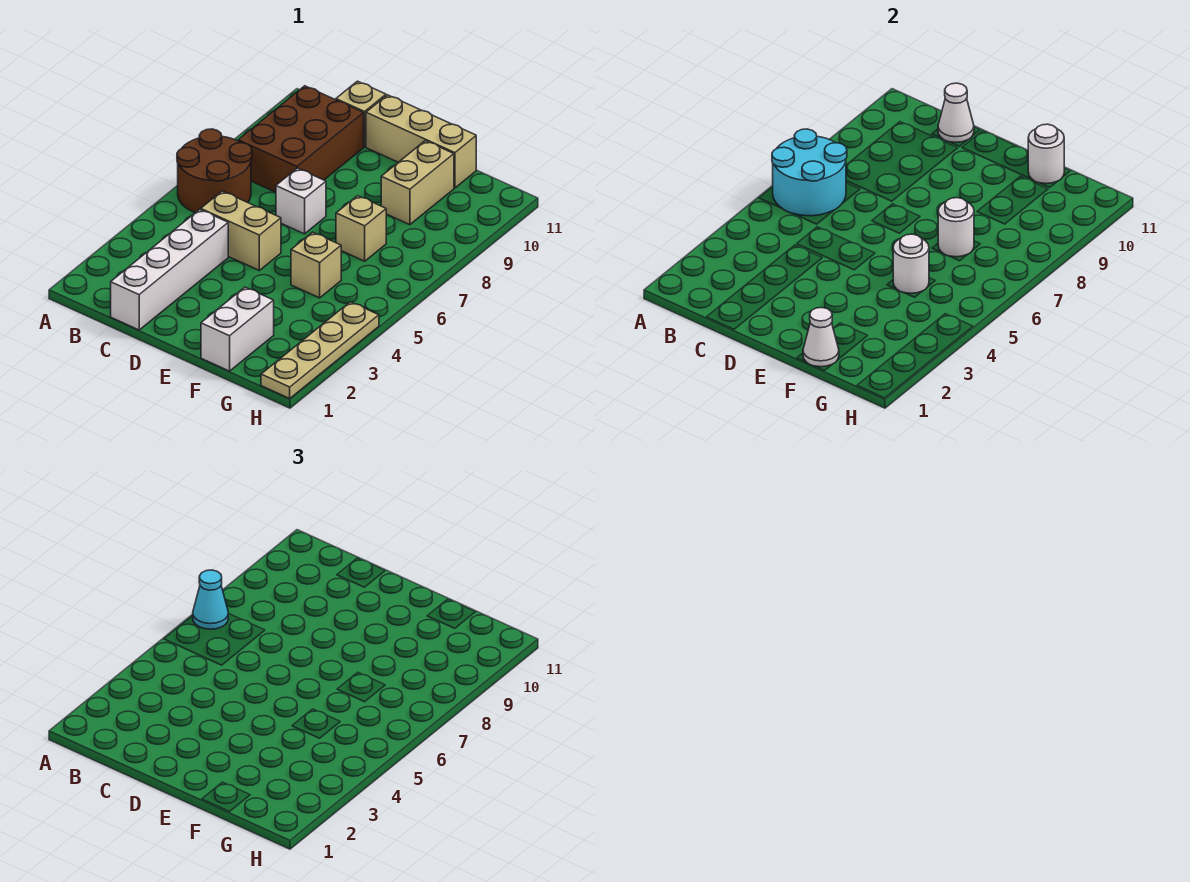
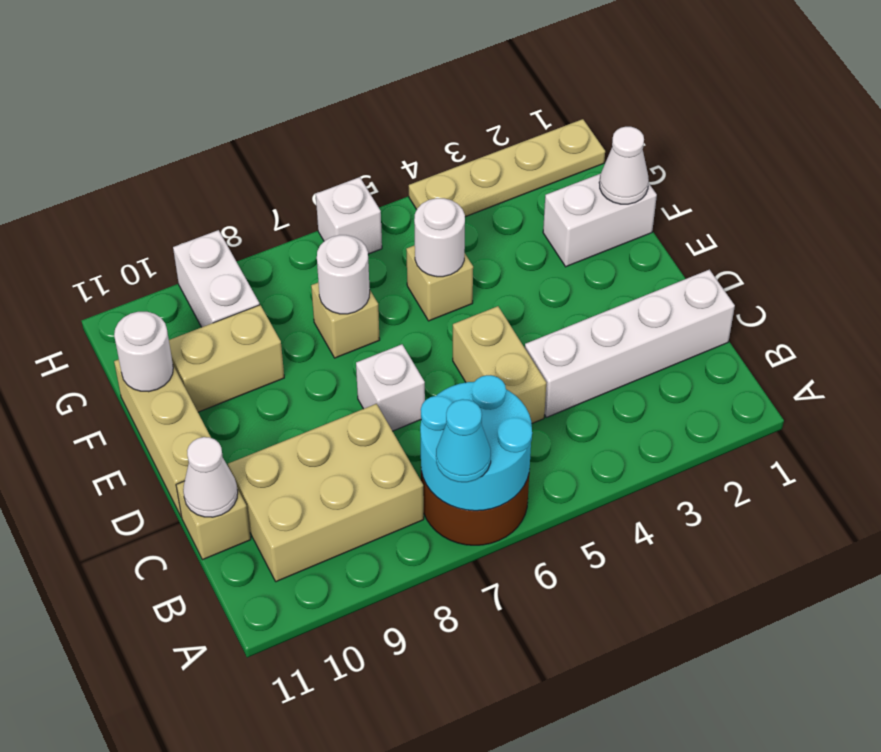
brown brick B8:C10 level 1 -> tan brick B8:C10 level 1
none -> white brick G9:H9 level 1
none -> white brick H6 level 1

